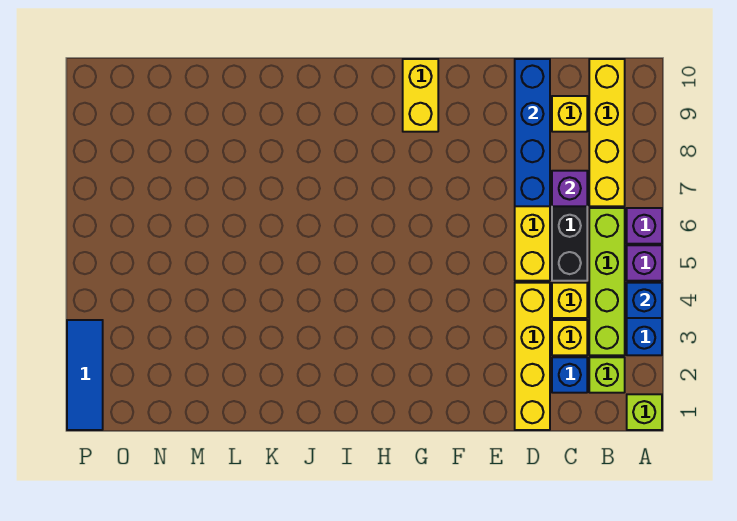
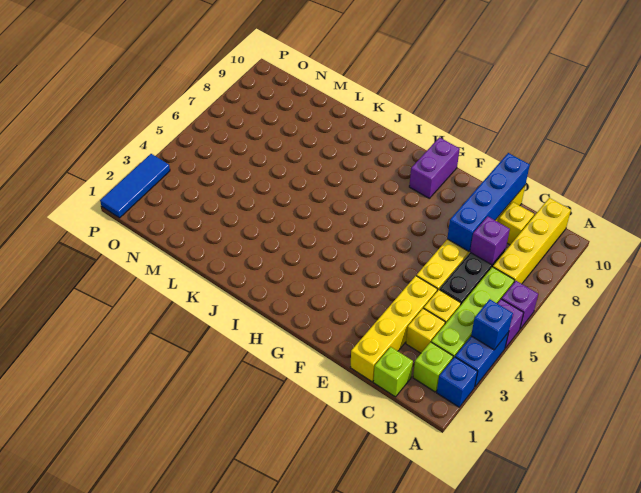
lime brick A1 level 1 -> lime brick C1 level 1
blue brick C2 level 1 -> blue brick A2 level 1
yellow brick G9:G10 level 1 -> purple brick G9:G10 level 1

